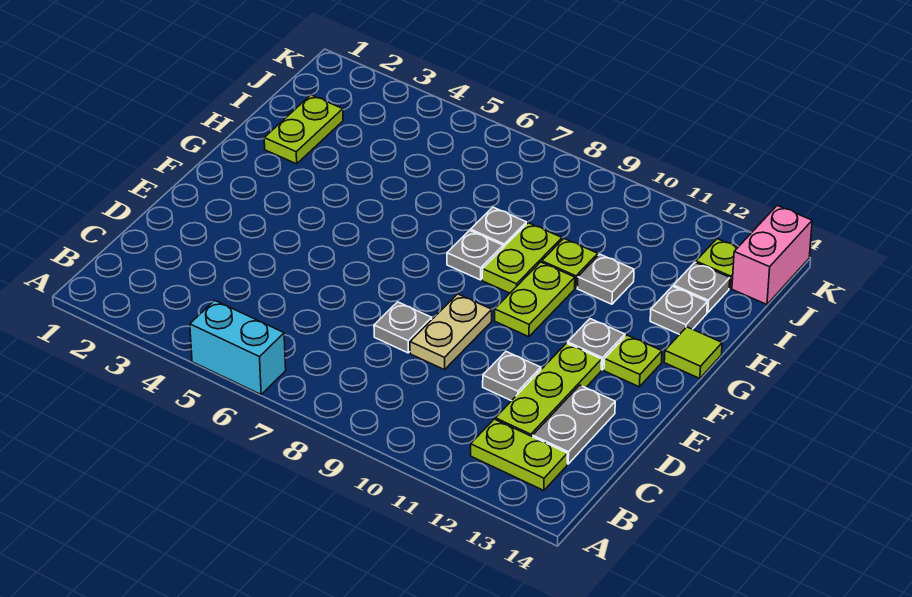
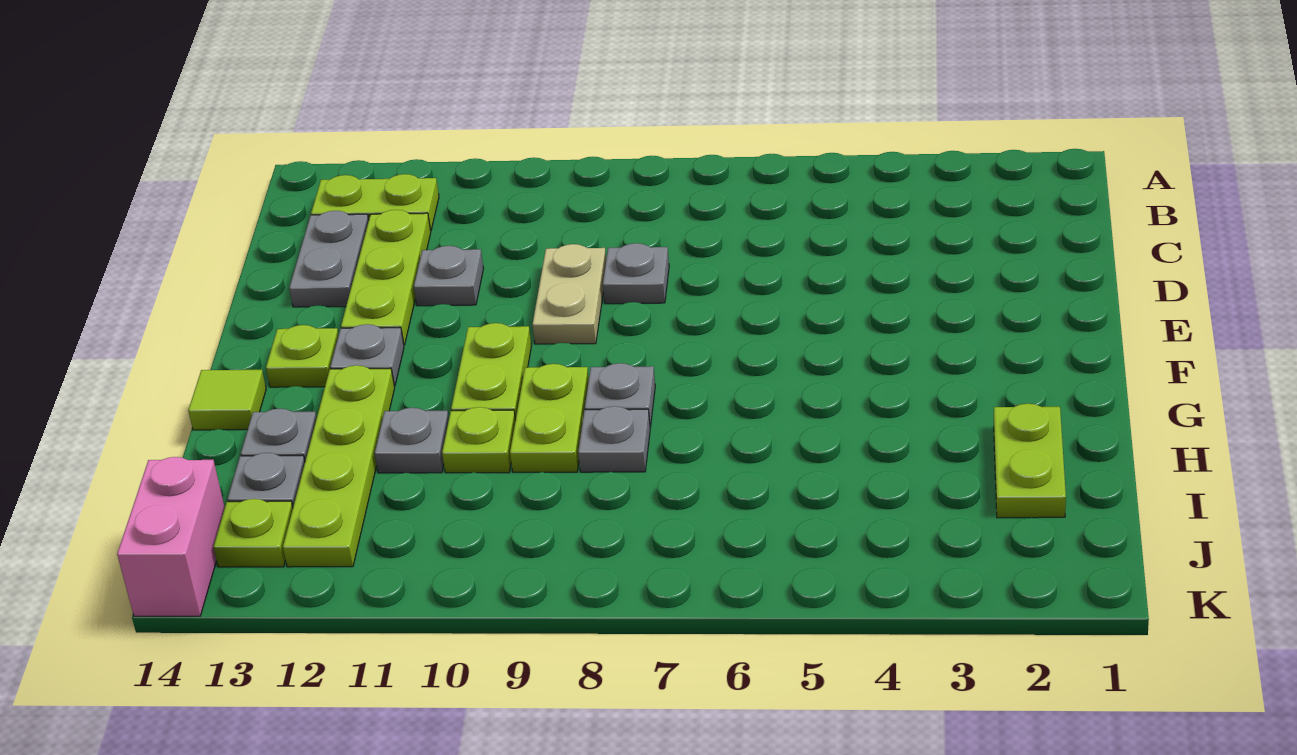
cyan brick A5:A6 level 1 -> none
none -> lime plate G12:J12 level 1

